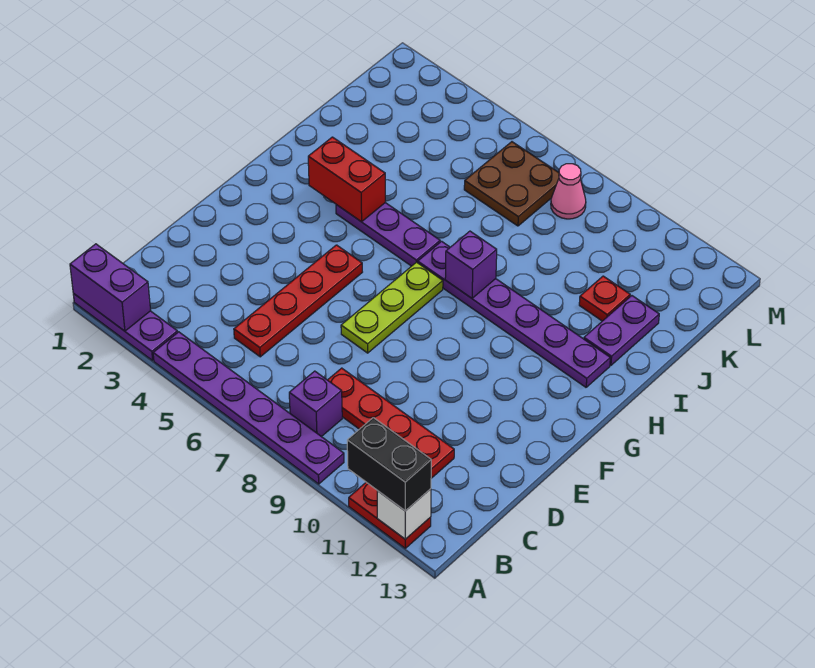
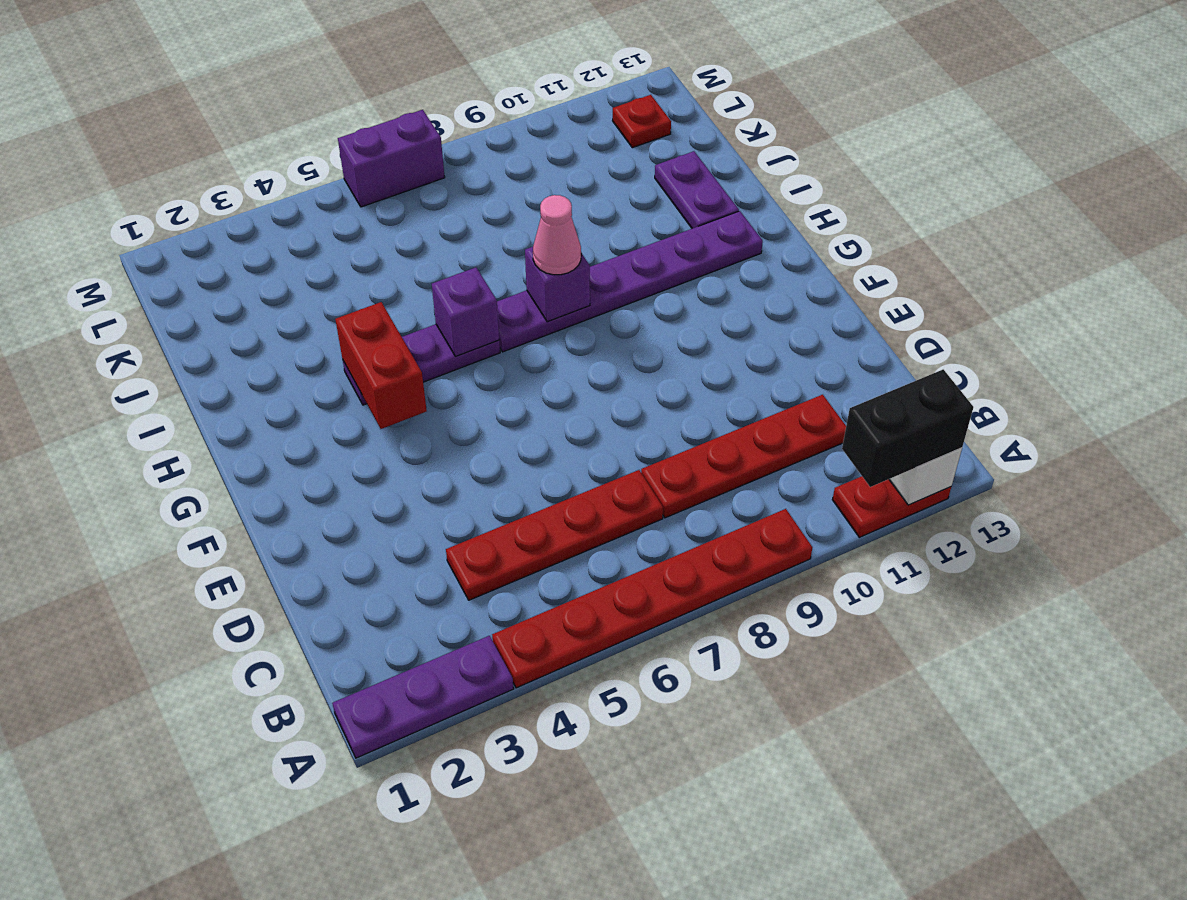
purple brick A1:A2 level 2 -> purple brick M6:M7 level 1
purple plate A4:A9 level 1 -> red plate A4:A9 level 1
purple brick B8 level 1 -> purple brick H6 level 2
red plate C5:F5 level 1 -> red plate C4:C7 level 1
lime plate E7:G7 level 1 -> none
red brick H3:H4 level 2 -> red brick G4:H4 level 2
red plate J11 level 1 -> red plate L12 level 1
brown plate K6:L7 level 1 -> none
pink cone L8 level 1 -> pink cone H8 level 3

